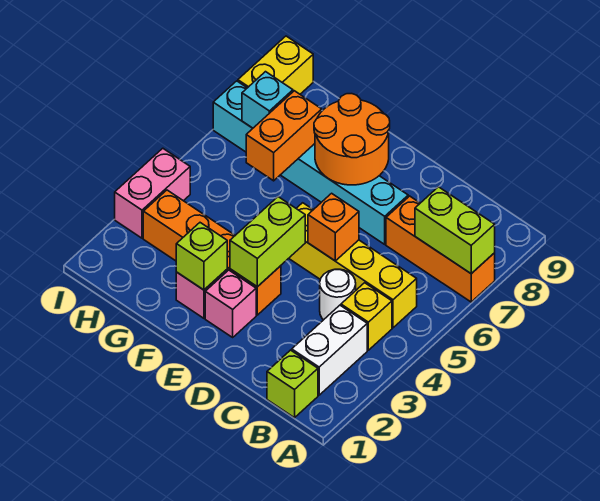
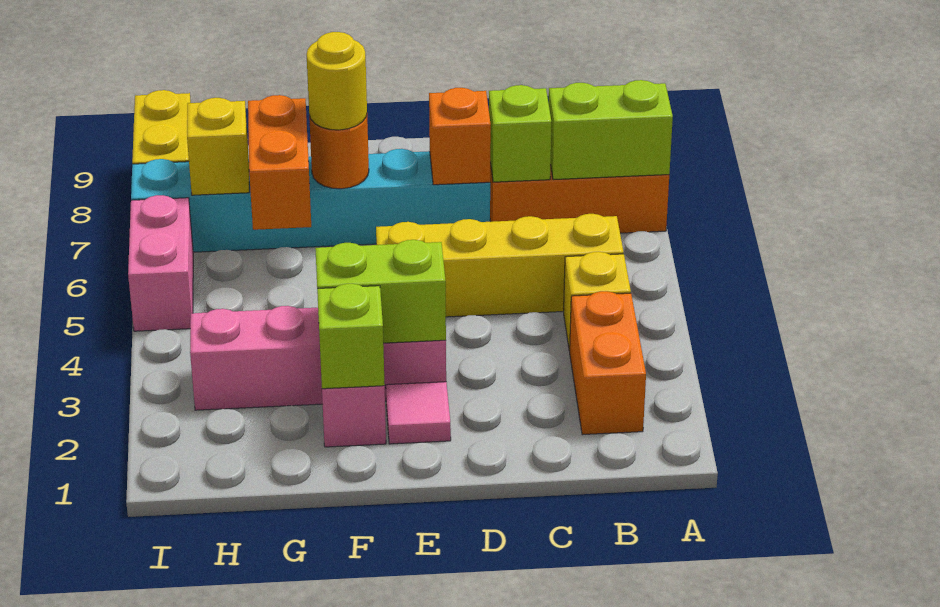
lime brick B1 level 1 -> lime brick C7 level 2
white brick B2:B3 level 1 -> orange brick B2:B3 level 1
white round brick C4 level 1 -> none
orange brick D5 level 2 -> orange brick D7 level 2
pink brick E2 level 1 -> pink tile E2 level 1
orange brick E3:H3 level 1 -> pink brick E3:H3 level 1
lime brick E3:E4 level 2 -> lime brick E3:F3 level 2
orange round brick E7:F8 level 2 -> orange round brick F7 level 2
none -> yellow round brick F7 level 3
cyan brick H7 level 2 -> yellow brick H7 level 2
pink brick I3:I4 level 1 -> pink brick I5:I6 level 1

